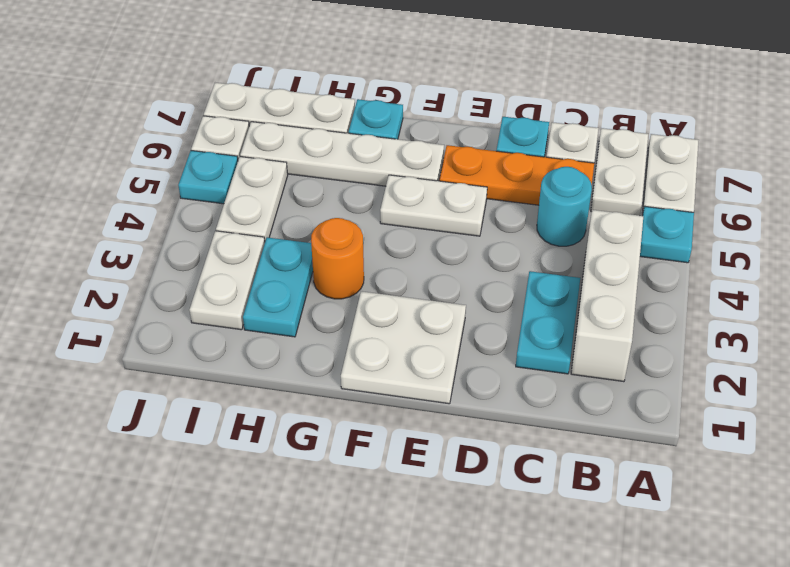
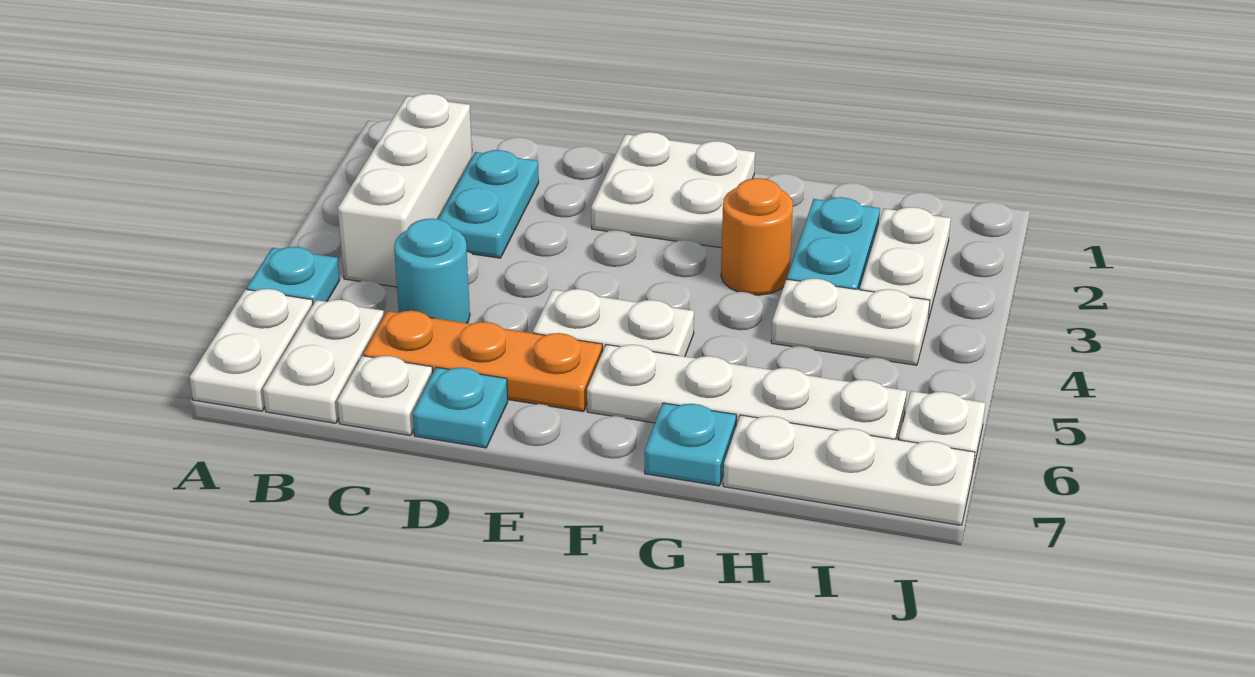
white plate I4:I5 level 1 -> white plate H4:I4 level 1
cyan plate J5 level 1 -> none

